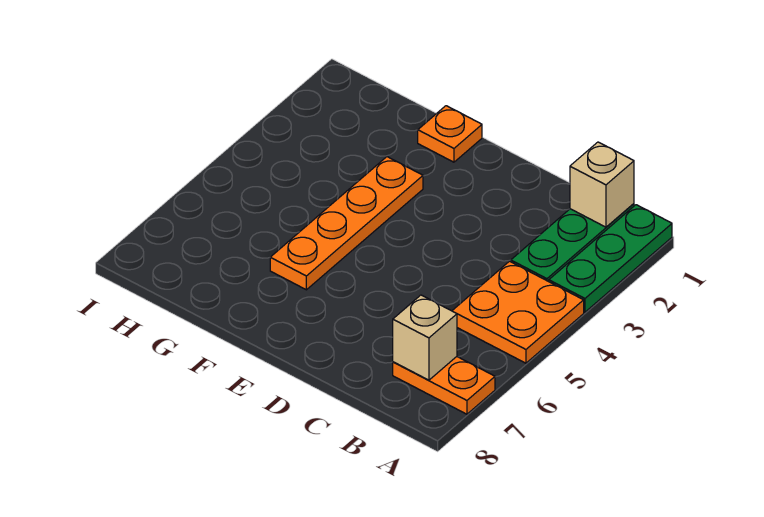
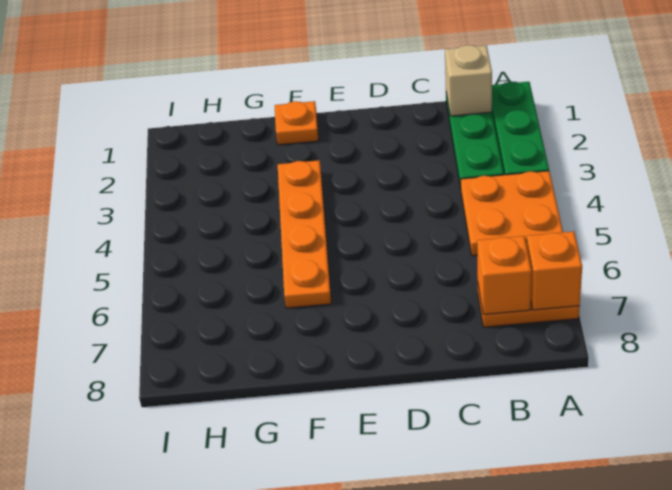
none -> orange brick A7 level 2
tan brick B7 level 2 -> orange brick B7 level 2

